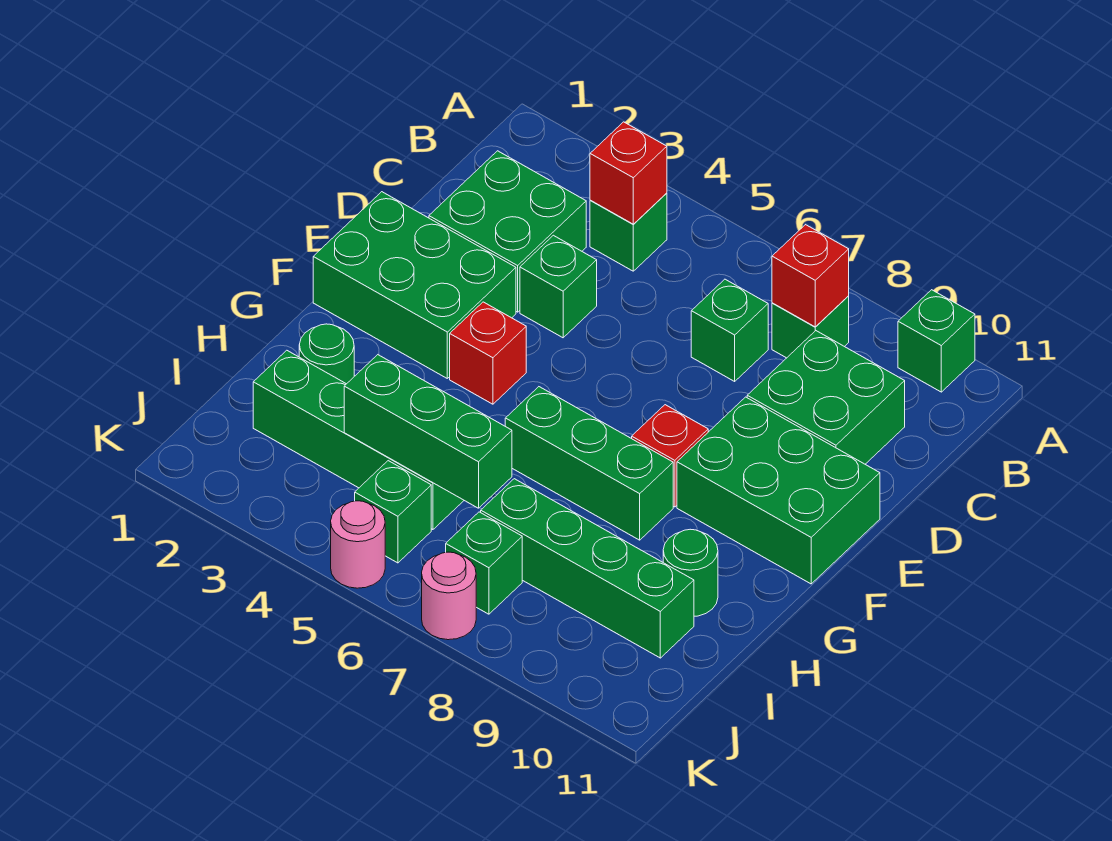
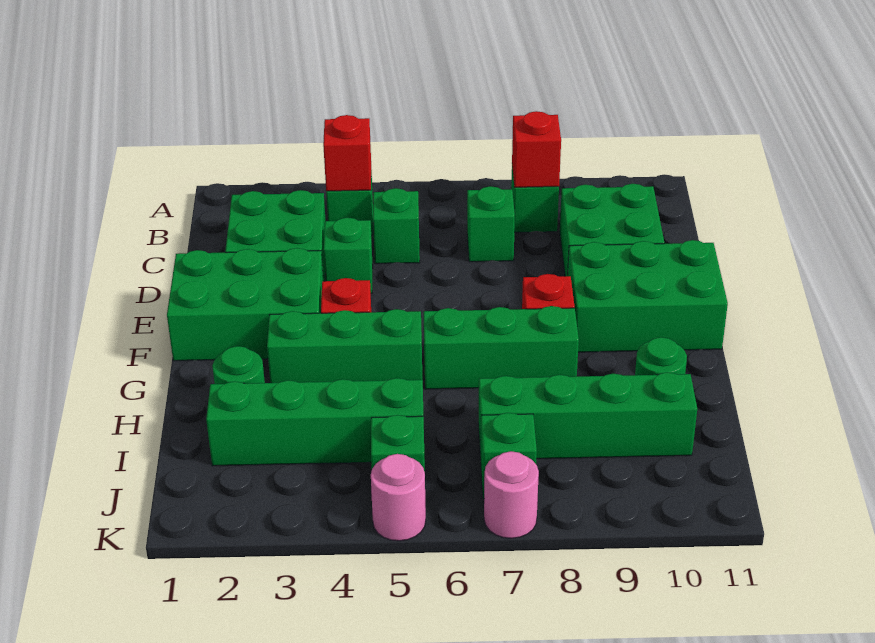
green brick A10 level 1 -> green brick C5 level 1
green brick I4:I6 level 2 -> green brick G3:G5 level 1

